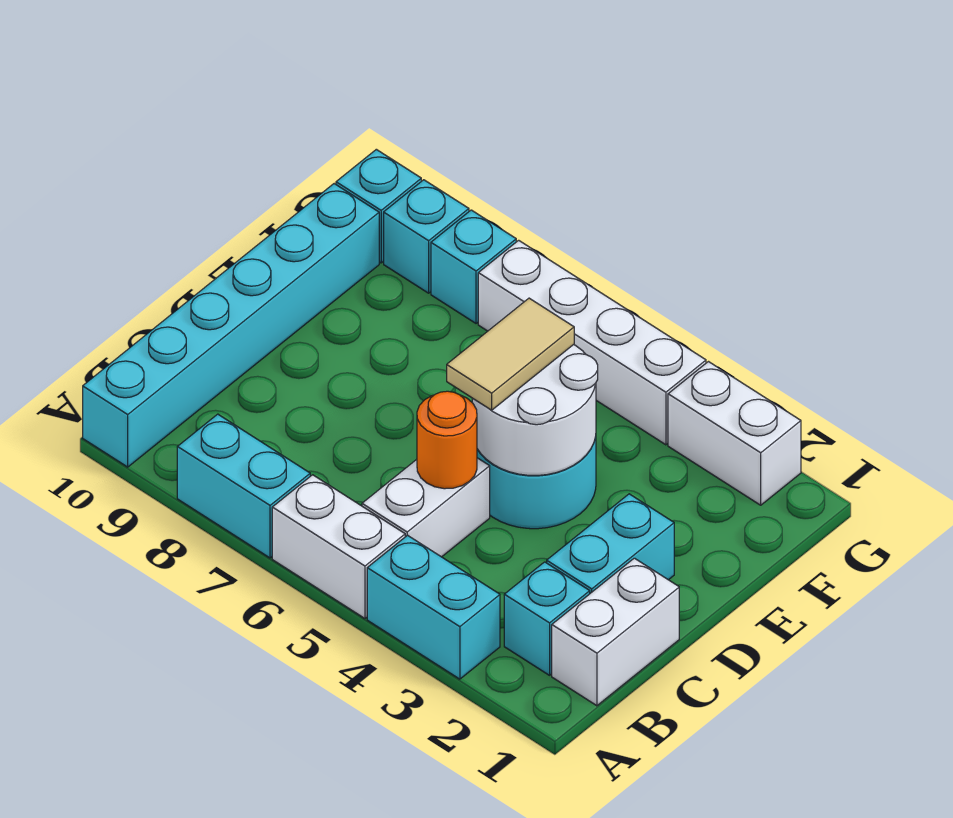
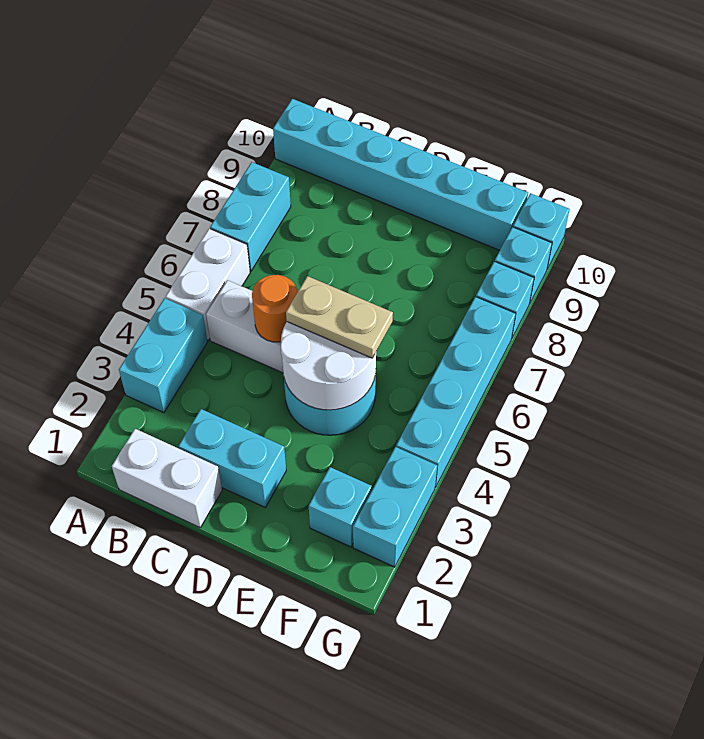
cyan brick B2 level 1 -> cyan brick F2 level 1
tan tile D5:E5 level 3 -> tan plate D5:E5 level 3
white brick G2:G3 level 1 -> cyan brick G2:G3 level 1
white brick G4:G7 level 1 -> cyan brick G4:G7 level 1

